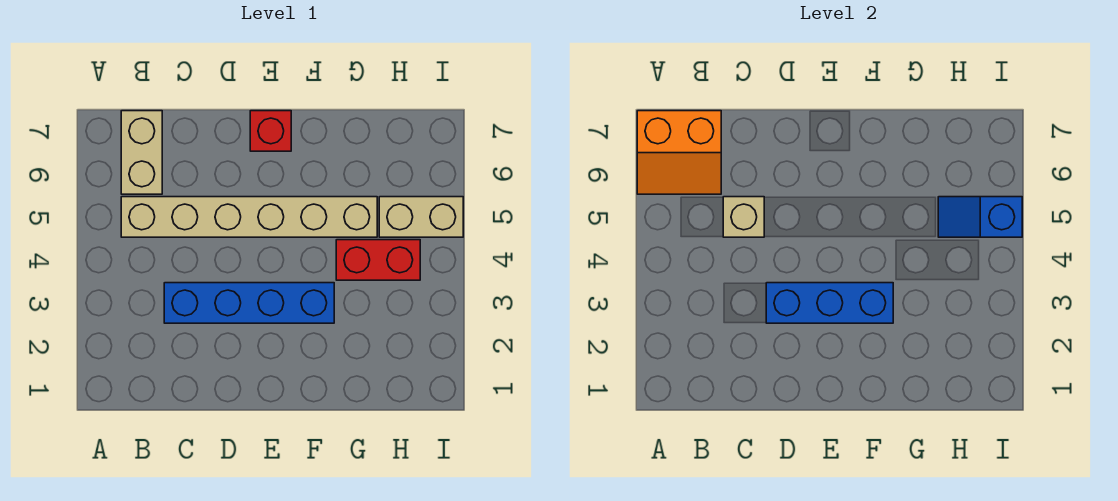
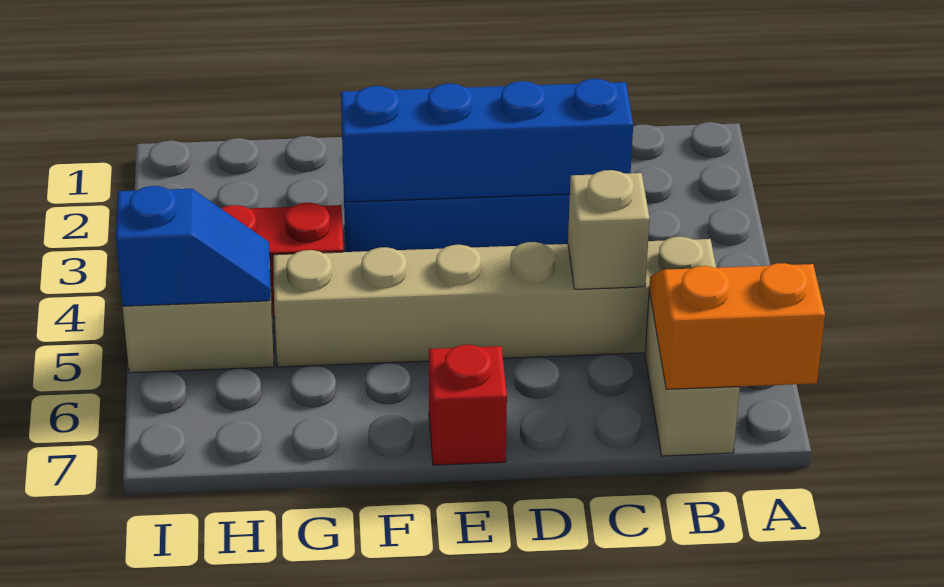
blue brick D3:F3 level 2 -> blue brick C3:F3 level 2

